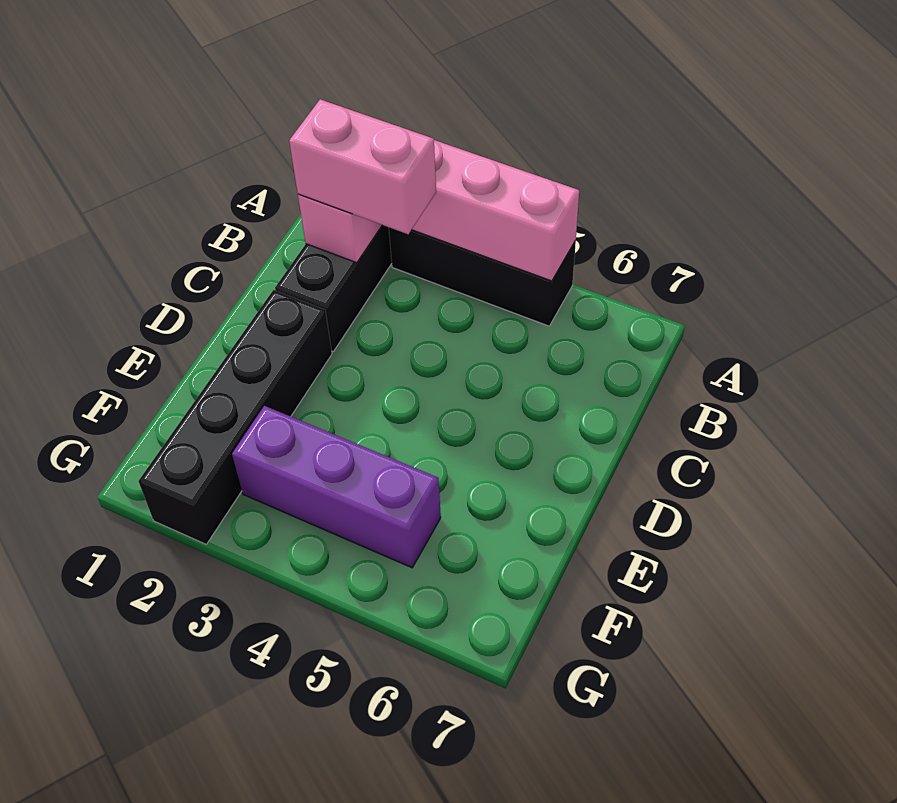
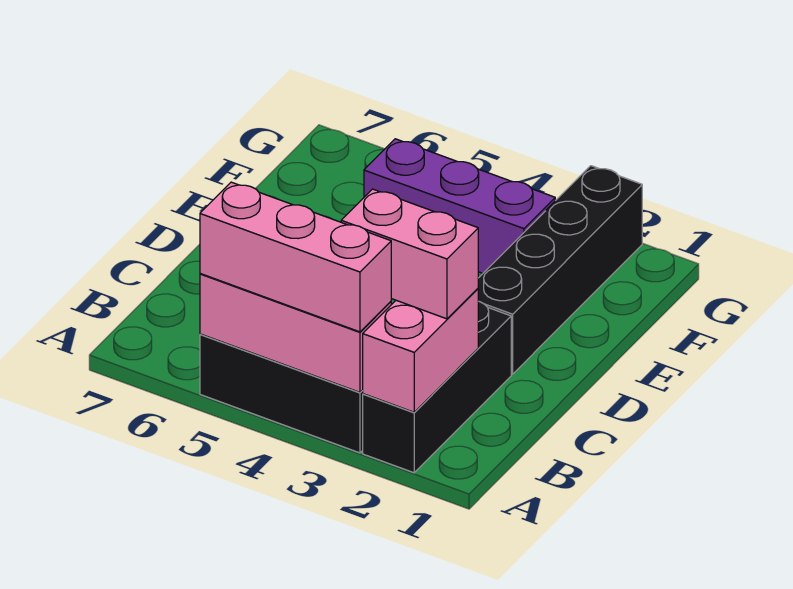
none -> pink brick A3:A5 level 3

